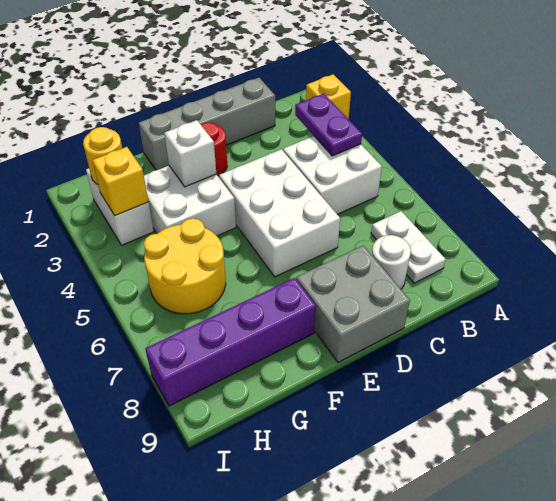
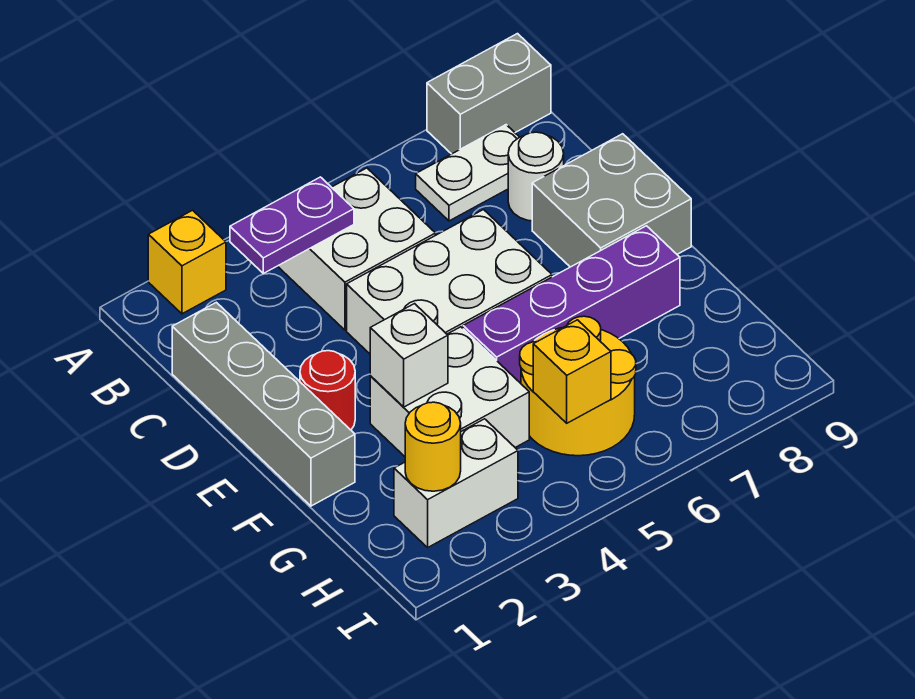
none -> grey brick A8:A9 level 1
purple brick F8:I8 level 1 -> purple brick F5:F8 level 1
yellow brick H3 level 2 -> yellow brick H5 level 2

